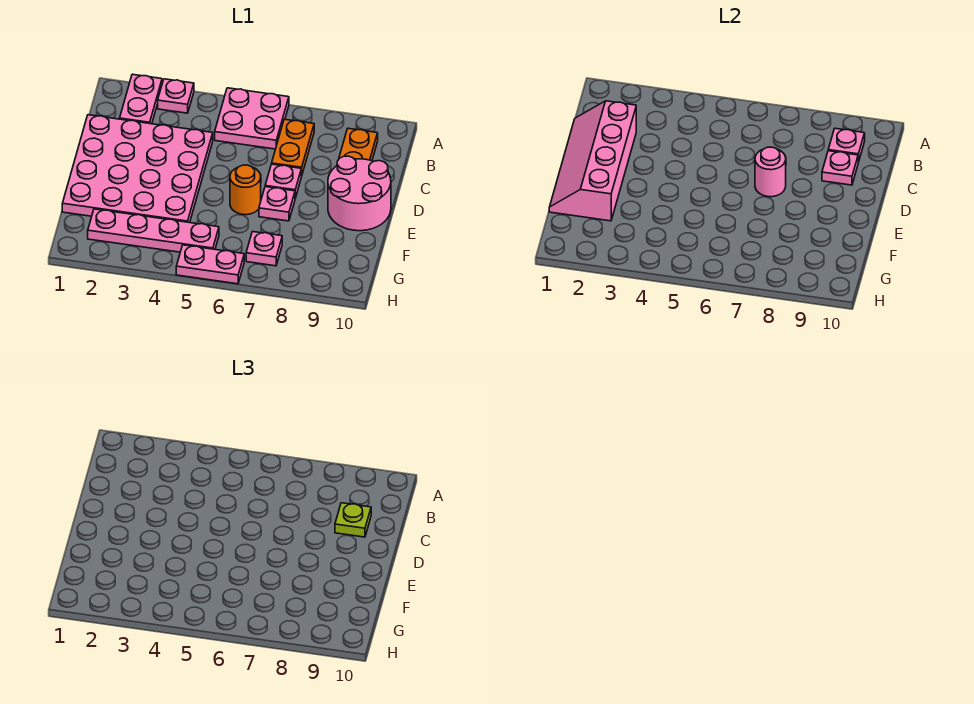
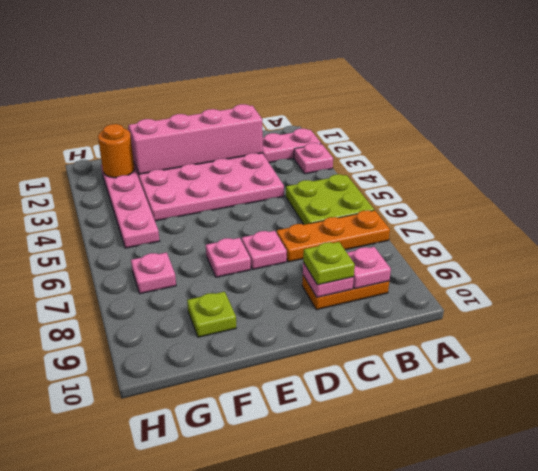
pink plate A5:B6 level 1 -> lime plate A5:B6 level 1
orange plate B7:C7 level 1 -> orange plate A7:C7 level 1
pink round brick D7 level 2 -> none
pink round brick D9:E10 level 1 -> none
orange round brick E6 level 1 -> orange round brick G2 level 2
none -> lime plate F9 level 1
pink plate H5:H6 level 1 -> none

